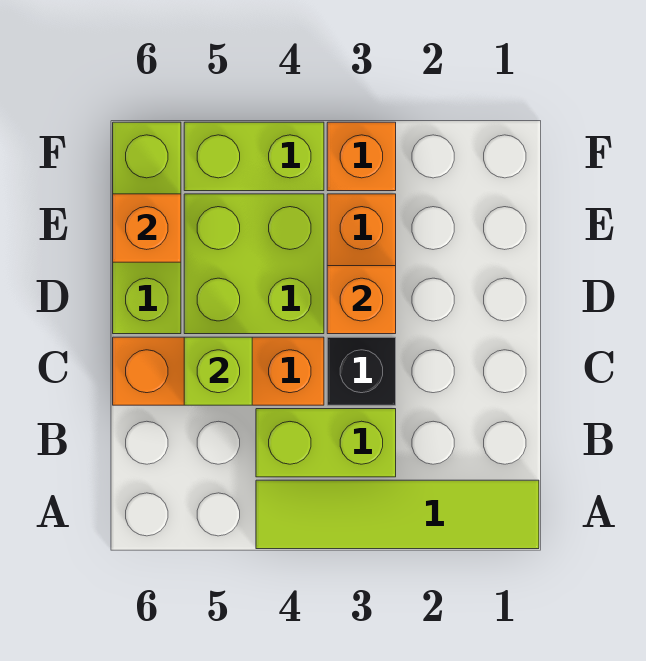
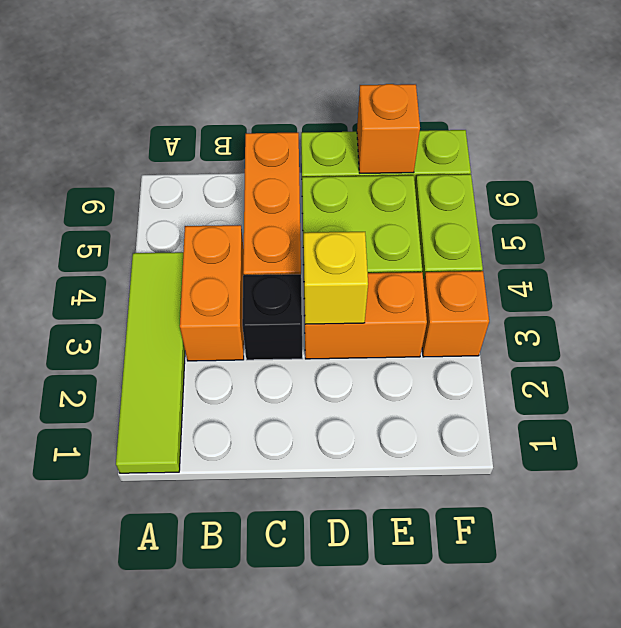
lime brick B3:B4 level 1 -> orange brick B3:B4 level 1
lime brick C5 level 2 -> none
orange brick D3 level 2 -> yellow brick D3 level 2

